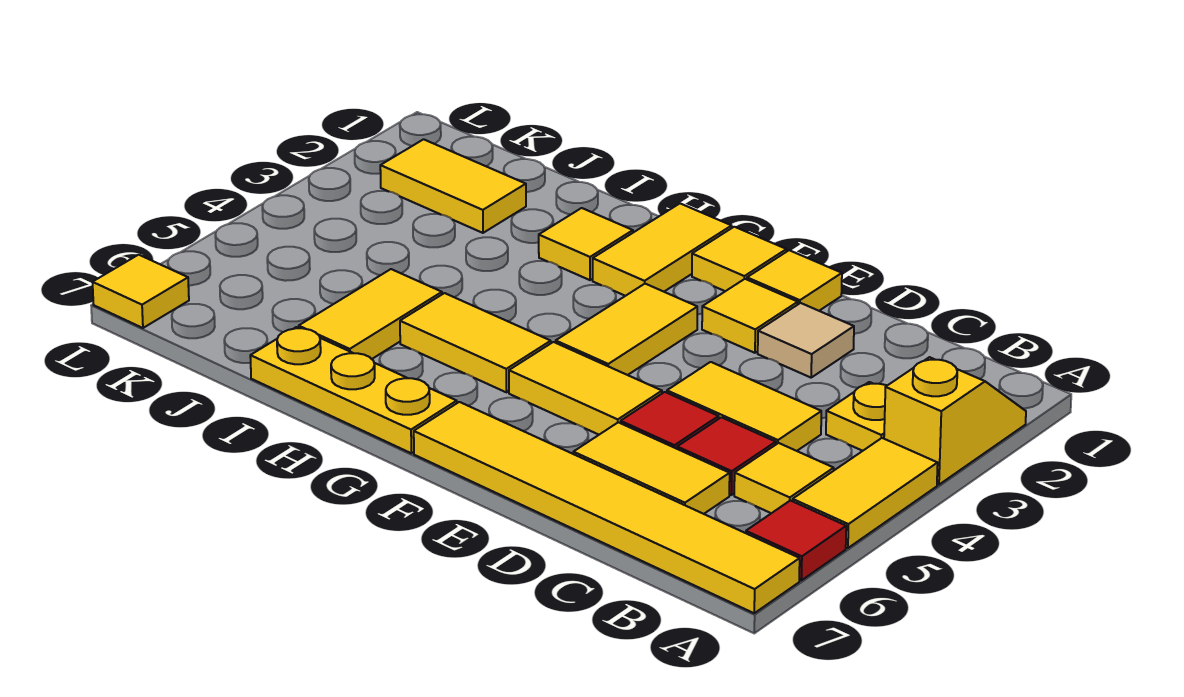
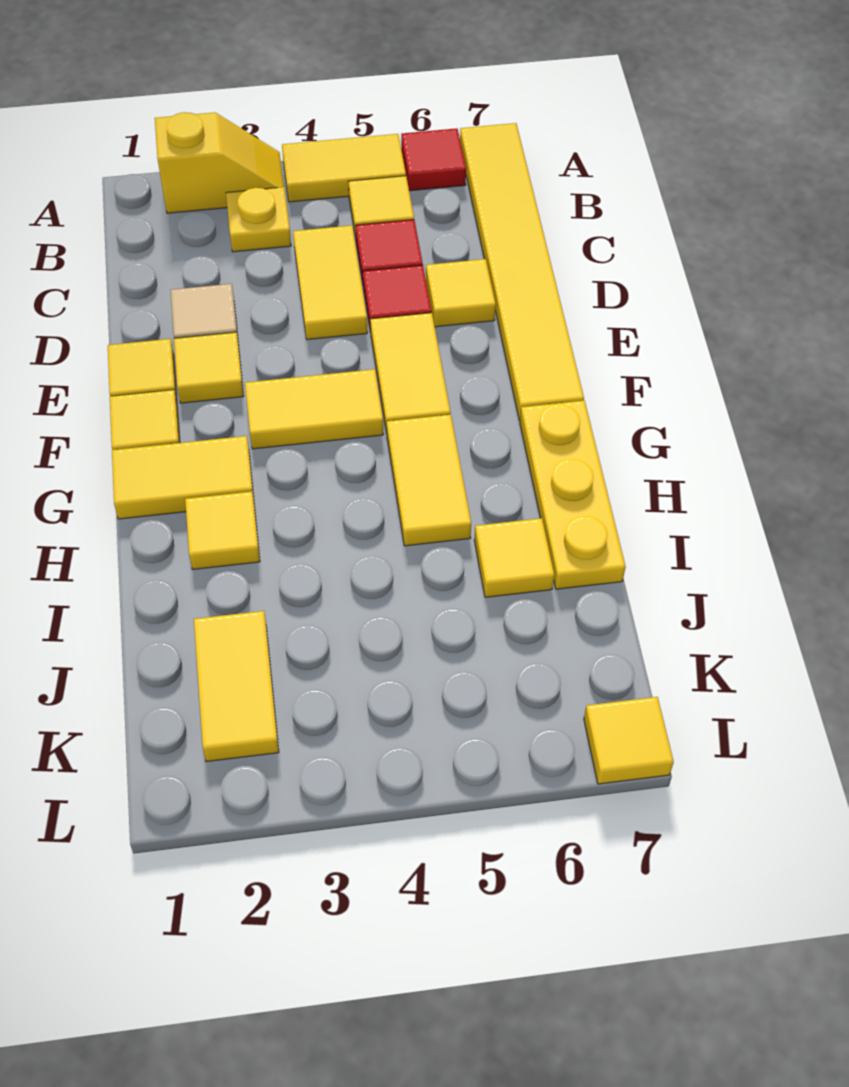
yellow slope A2:A3 level 1 top 3 -> yellow slope A2:A3 level 1 top 2
yellow tile C6:D6 level 1 -> yellow tile D6 level 1
yellow tile I5:I6 level 1 -> yellow tile I6 level 1

